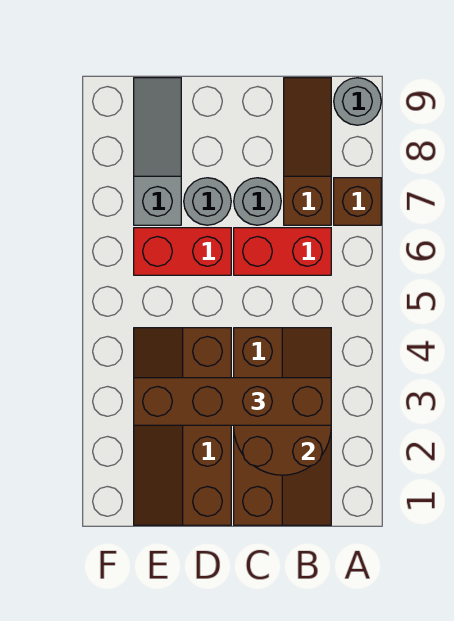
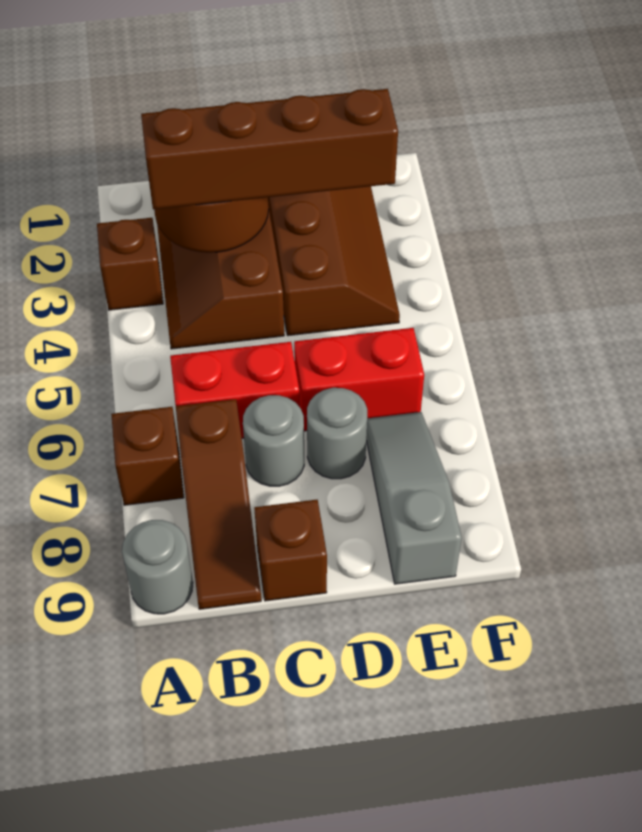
none -> brown brick A3 level 1
none -> brown brick C9 level 1
grey slope E7:E9 level 1 top 7 -> grey slope E7:E9 level 1 top 9

